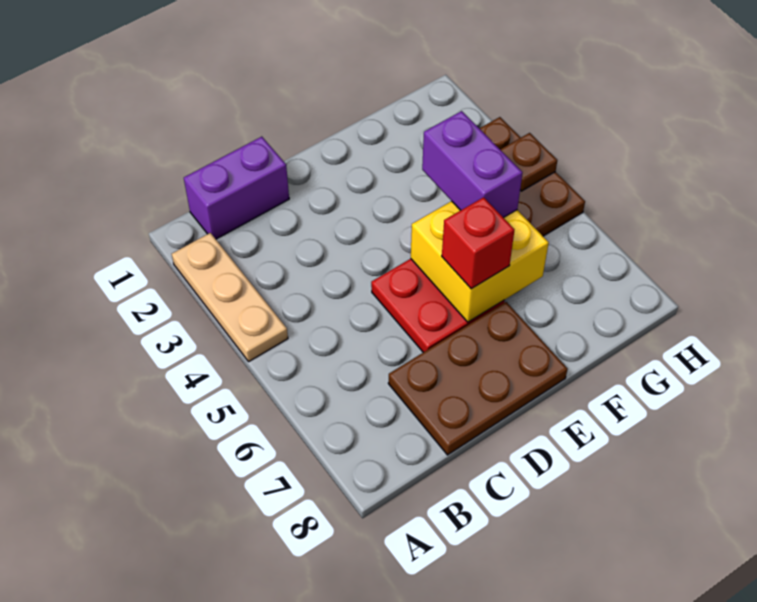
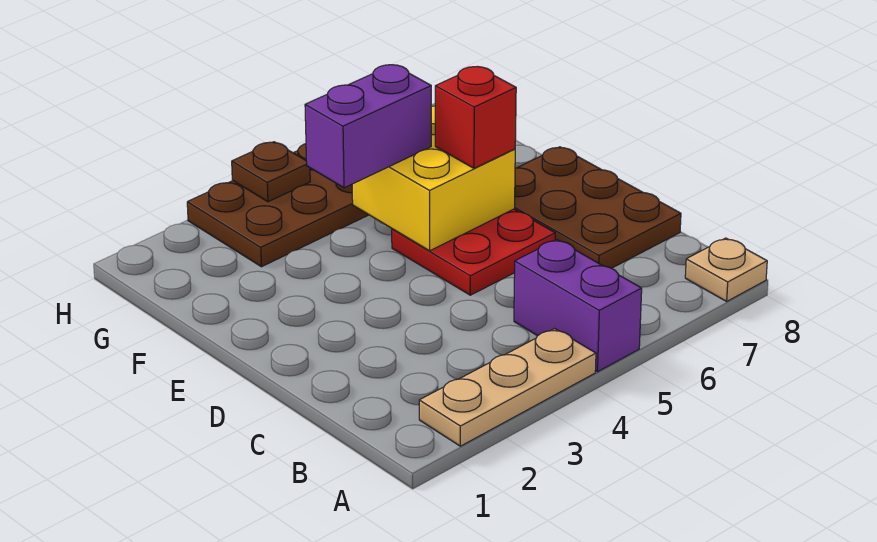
none -> tan plate A8 level 1
purple brick B1:C1 level 1 -> purple brick A5:B5 level 1

